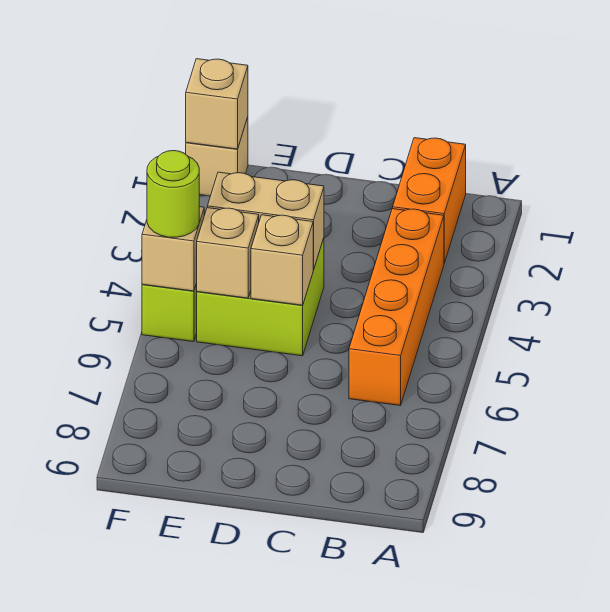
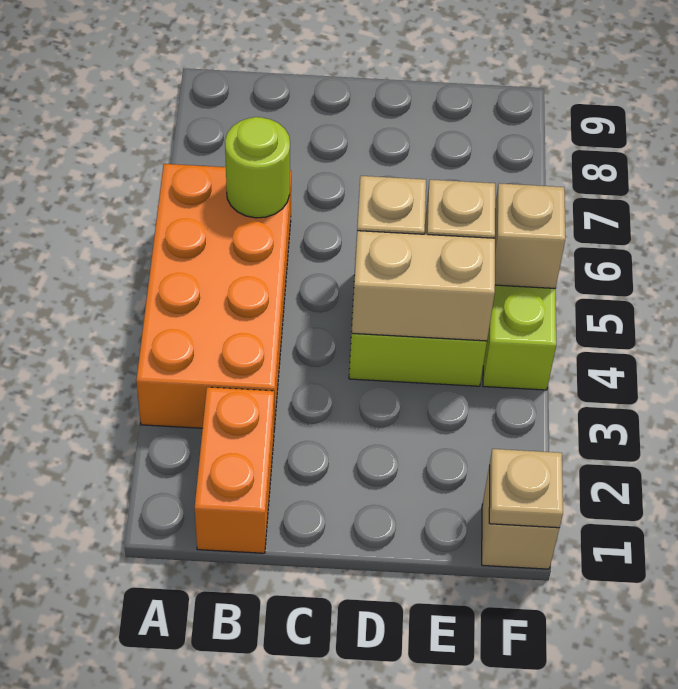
orange brick B3:B6 level 1 -> orange brick A3:B6 level 1
tan brick F1 level 2 -> tan plate F1 level 2
lime round brick F5 level 3 -> lime round brick B6 level 2

